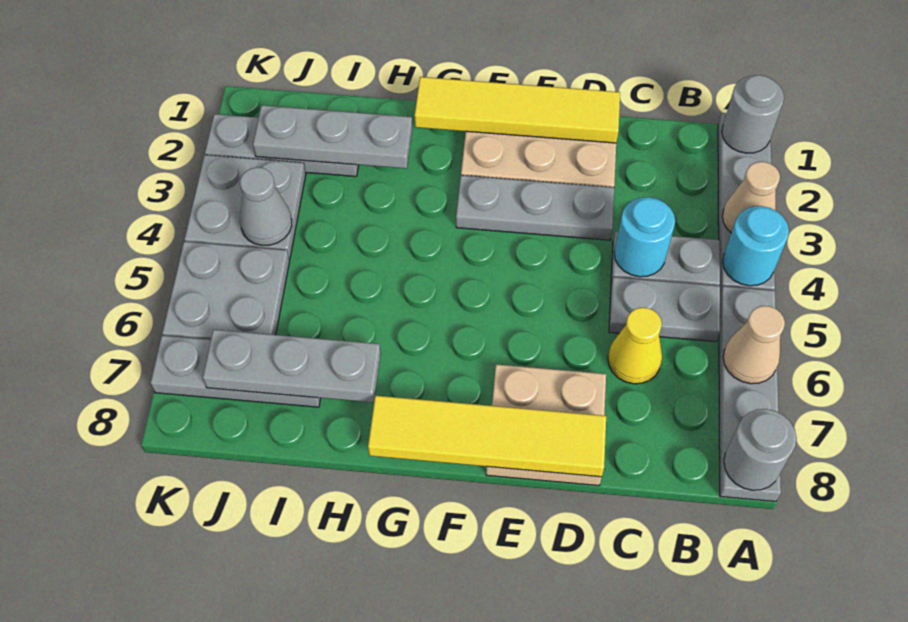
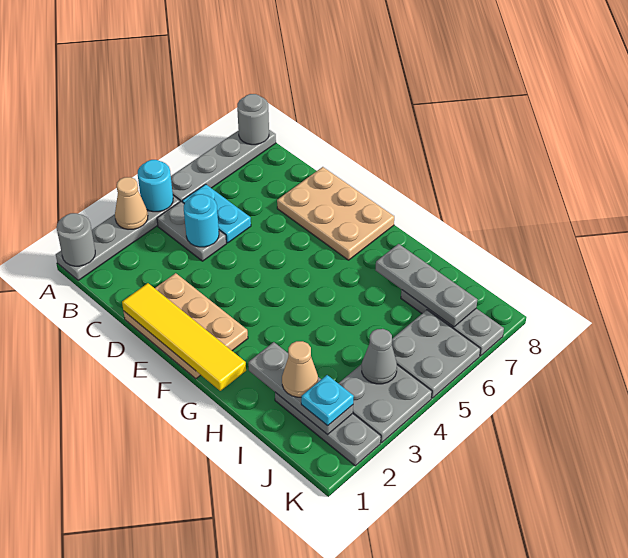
tan cone A6 level 2 -> tan cone I2 level 3
grey plate B5:C5 level 1 -> cyan plate B5:C5 level 1
yellow cone C6 level 1 -> none
grey plate D3:F3 level 1 -> none
tan plate D7:E8 level 1 -> tan plate D7:F8 level 1
yellow tile D8:G8 level 2 -> none
none -> cyan plate J2 level 3

